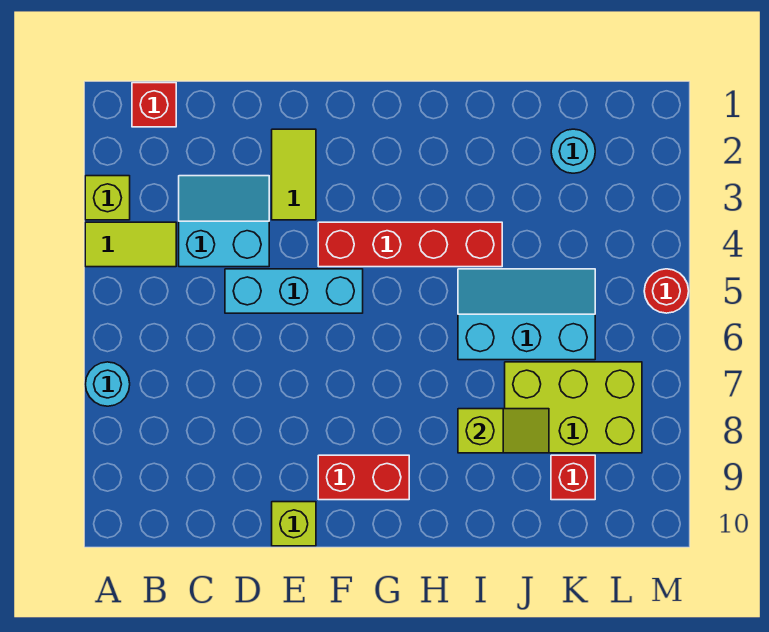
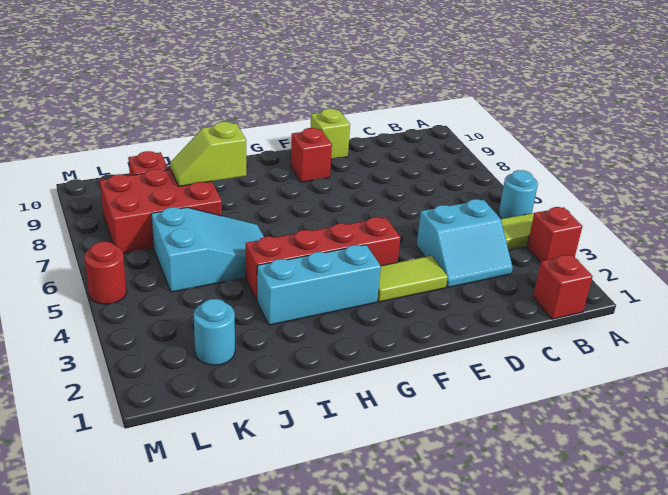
lime brick A3 level 1 -> red brick A3 level 1
cyan round brick A7 level 1 -> cyan round brick A5 level 1
cyan brick D5:F5 level 1 -> cyan brick G3:I3 level 1
lime tile E2:E3 level 1 -> lime tile E3:F3 level 1
red brick F9:G9 level 1 -> red brick F9 level 1
cyan slope I5:K6 level 1 top 6 -> cyan slope I5:K6 level 1 top K
lime brick J7:L8 level 1 -> red brick J7:L8 level 1

